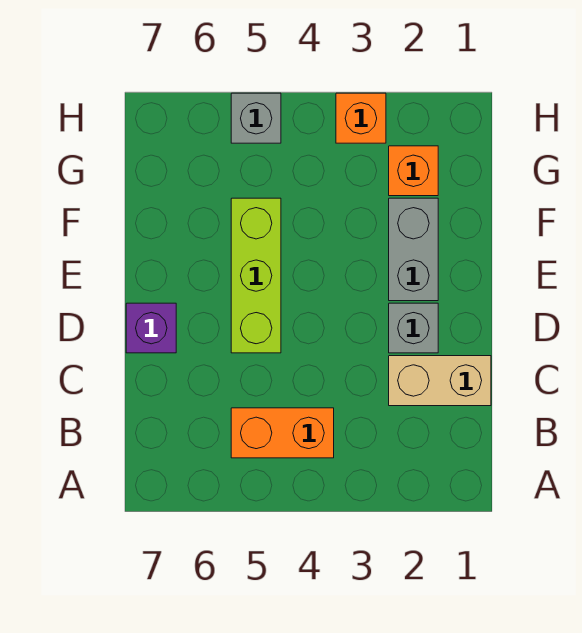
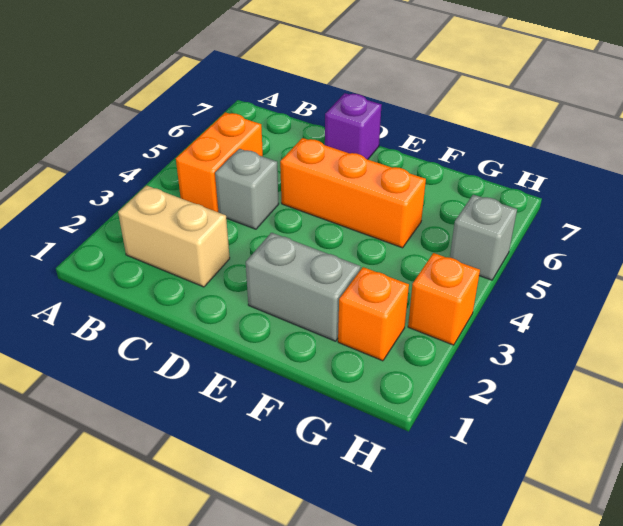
tan brick C1:C2 level 1 -> tan brick B2:C2 level 1
grey brick D2 level 1 -> grey brick C4 level 1
lime brick D5:F5 level 1 -> orange brick D5:F5 level 1

